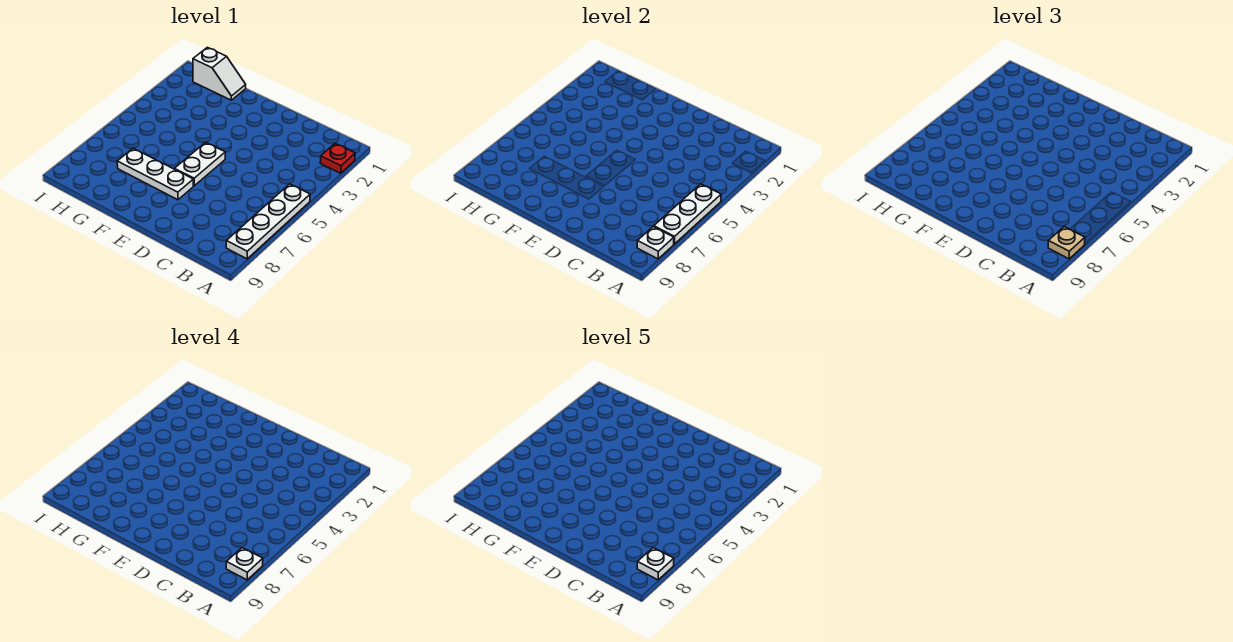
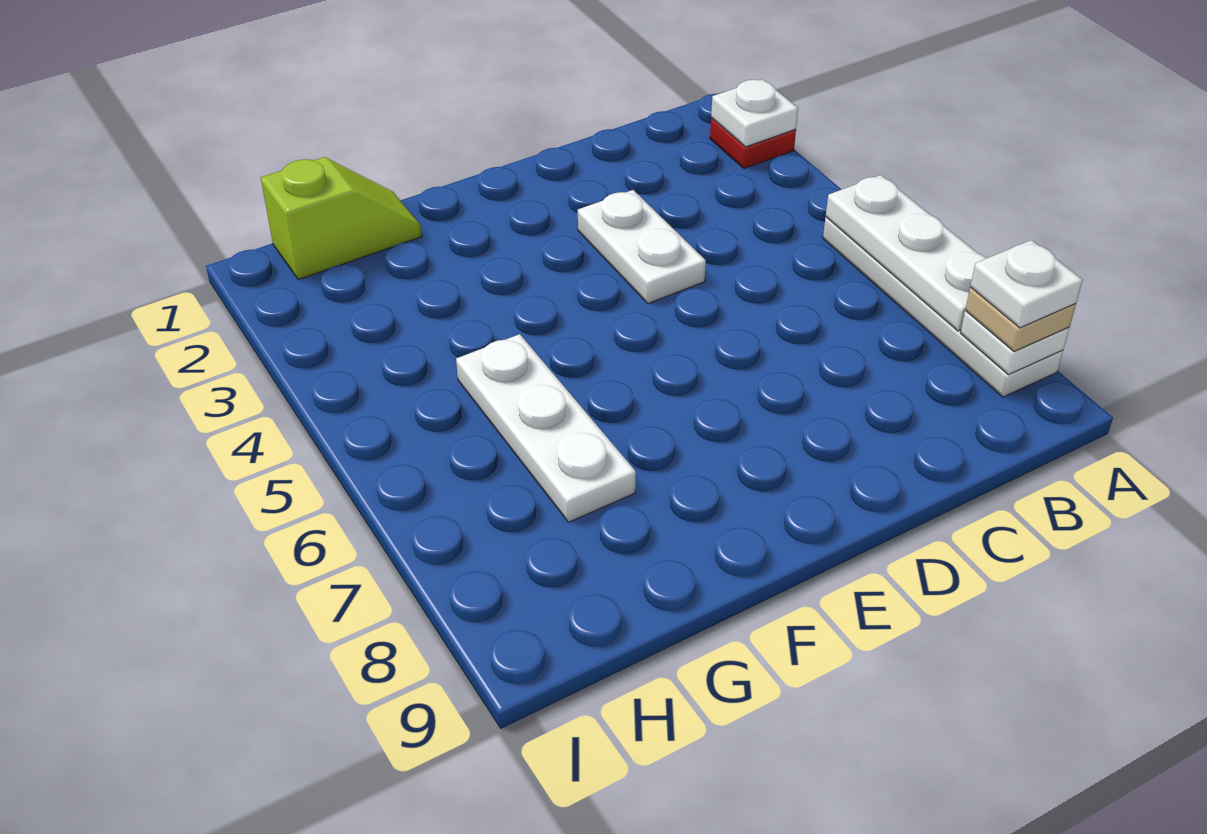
white plate A8 level 5 -> white plate A2 level 2
white plate E5:E6 level 1 -> white plate D3:D4 level 1
white plate E7:G7 level 1 -> white plate G5:G7 level 1
white slope G1:H1 level 1 top H -> lime slope G1:H1 level 1 top H

